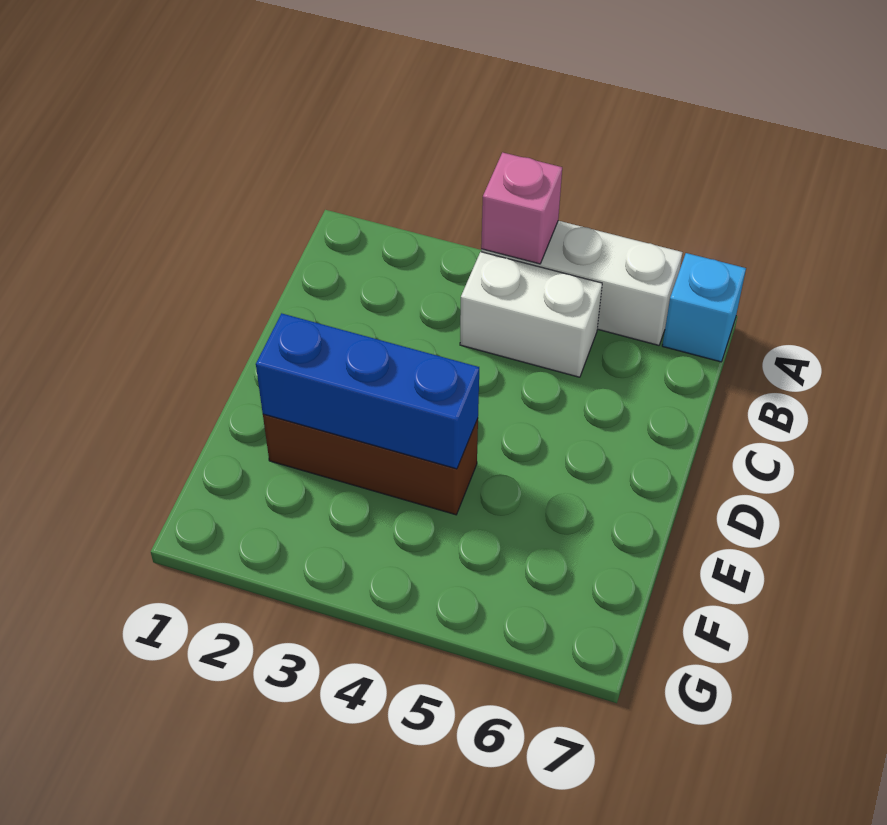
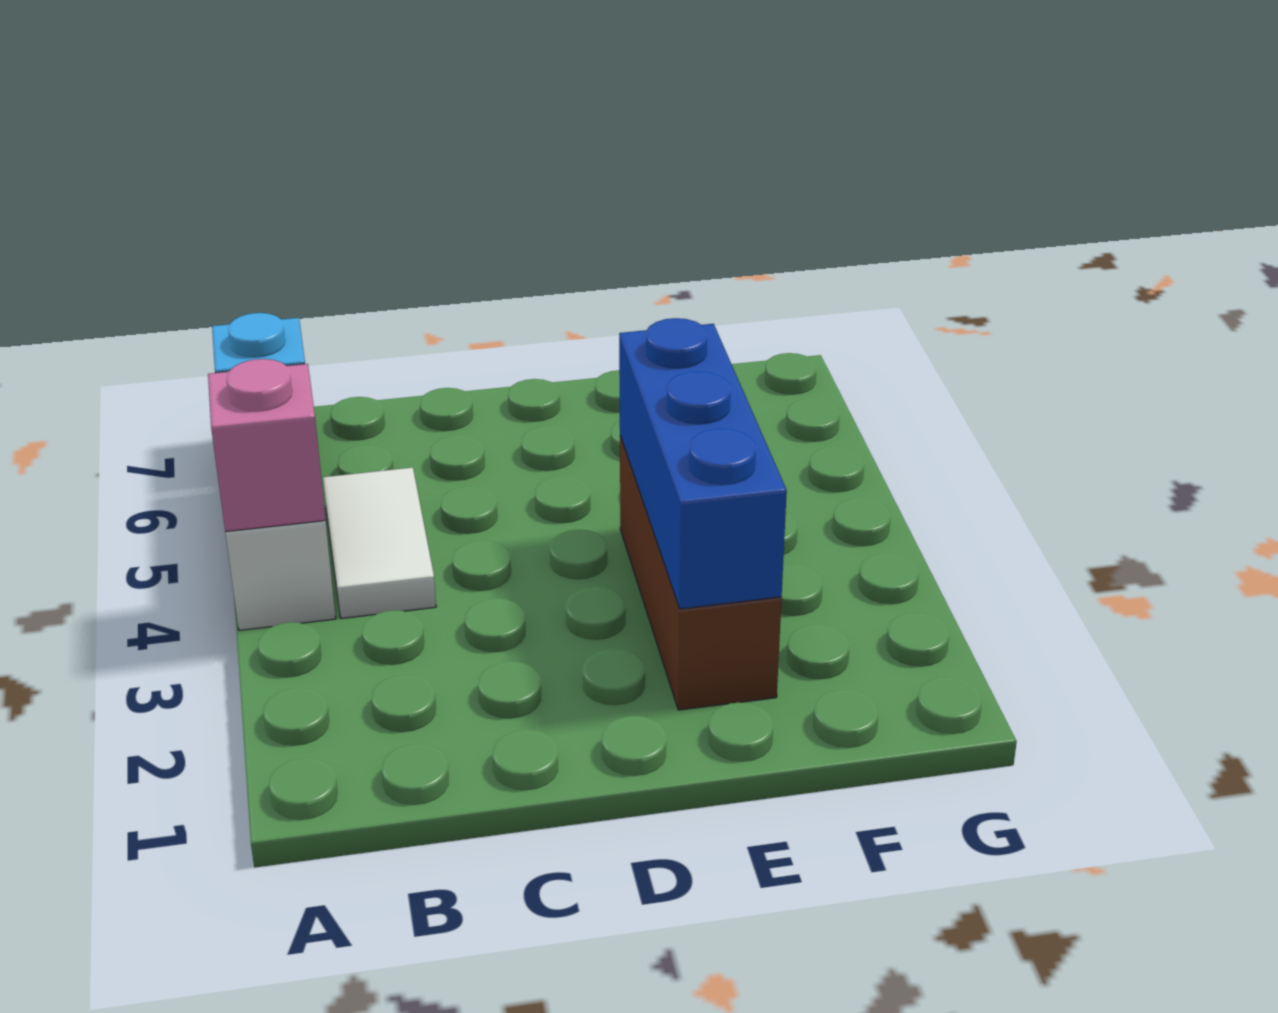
white brick B4:B5 level 1 -> white tile B4:B5 level 1

